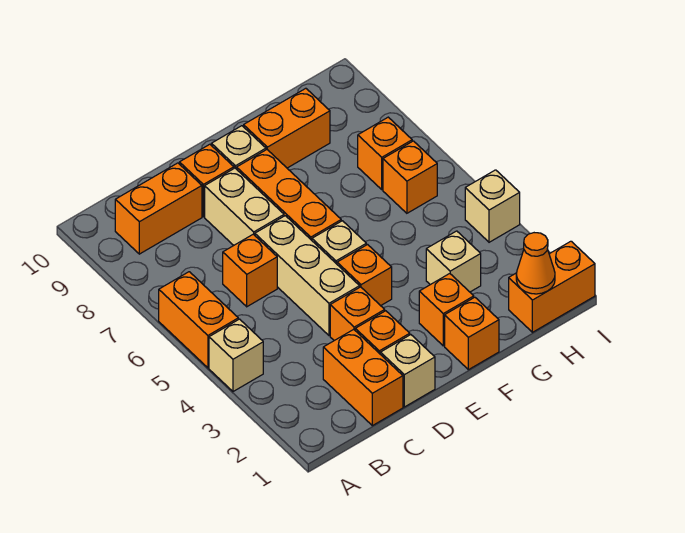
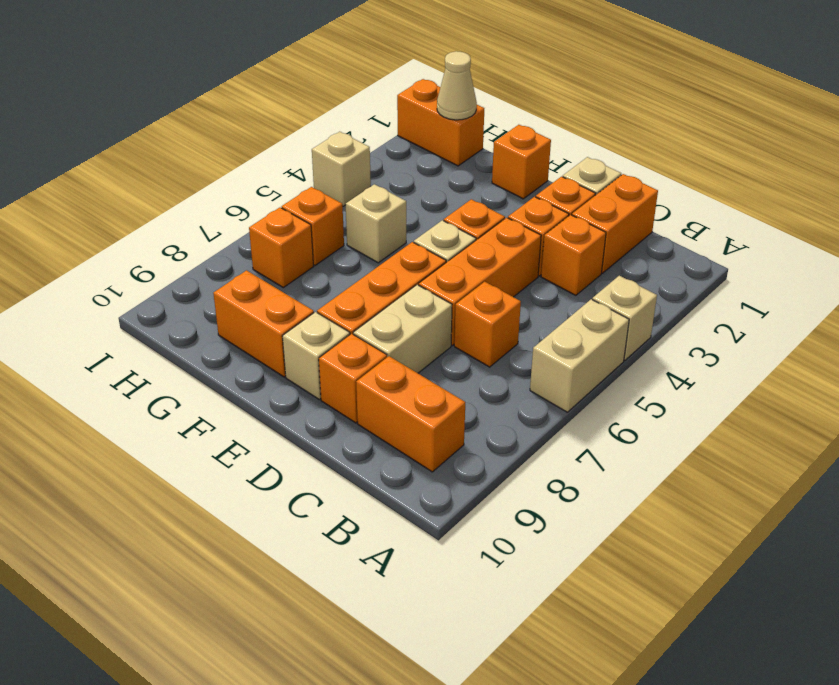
orange brick A5:A6 level 1 -> tan brick A5:A6 level 1
tan brick D4:D6 level 1 -> orange brick D4:D6 level 1
orange brick F2 level 1 -> orange brick C3 level 1
tan brick G3 level 1 -> tan brick G5 level 1
orange cone H1 level 2 -> tan cone H1 level 2

